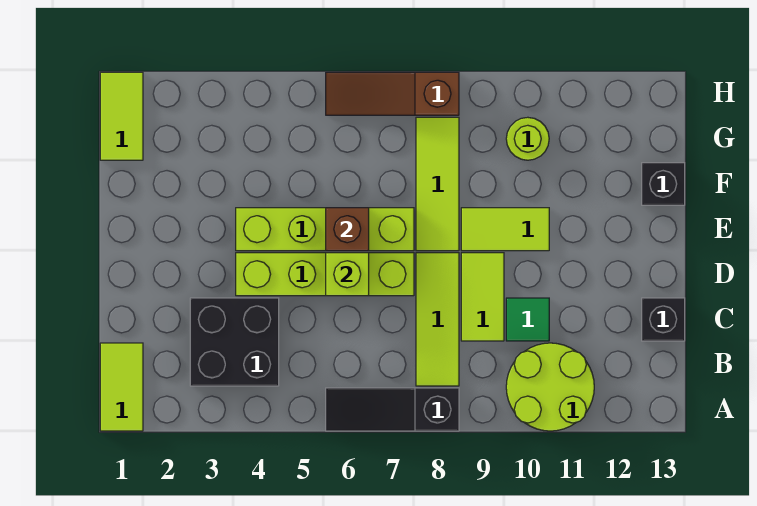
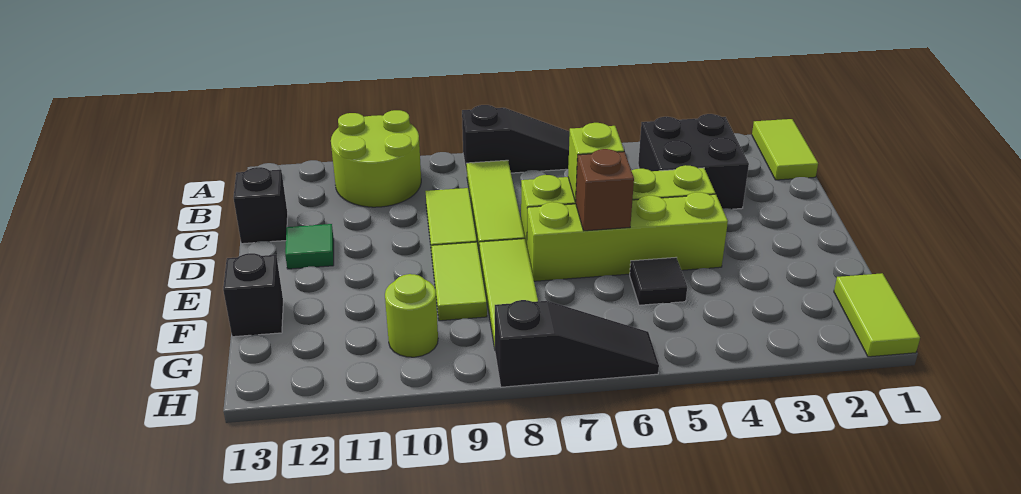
green tile C10 level 1 -> green tile D12 level 1
lime tile E9:E10 level 1 -> lime tile E9:F9 level 1
none -> black tile F5 level 1
brown slope H6:H8 level 1 top 8 -> black slope H6:H8 level 1 top 8

